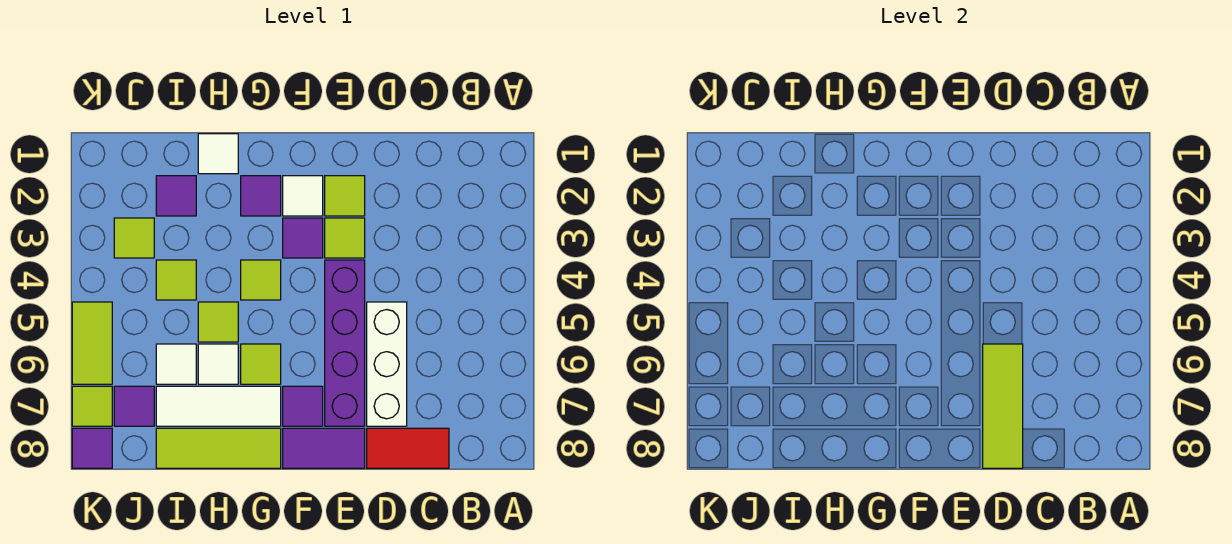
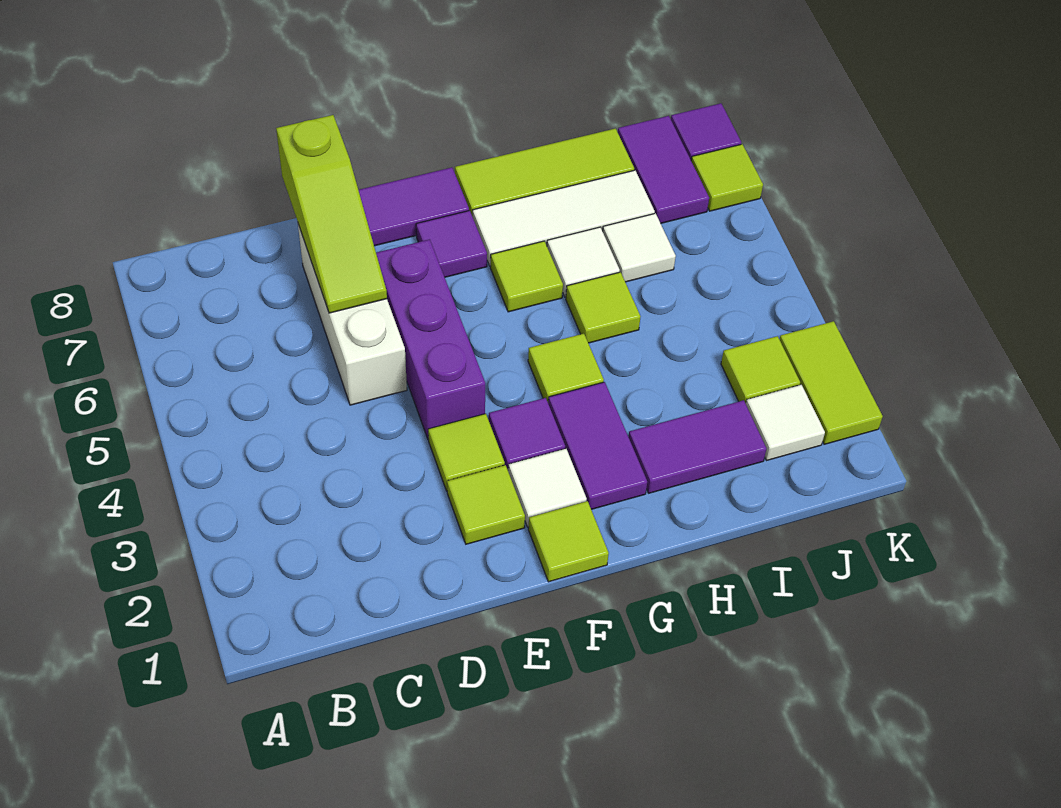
red tile C8:D8 level 1 -> none
lime tile D6:D8 level 2 -> lime slope D6:D8 level 2 top 8
purple brick E4:E7 level 1 -> purple brick E4:E6 level 1
purple tile G2 level 1 -> purple tile G2:G3 level 1
white tile H1 level 1 -> white tile J2 level 1
purple tile I2 level 1 -> purple tile H2:I2 level 1
lime tile I4 level 1 -> lime tile F1 level 1
purple tile J7 level 1 -> purple tile J7:J8 level 1
lime tile K5:K6 level 1 -> lime tile K2:K3 level 1

